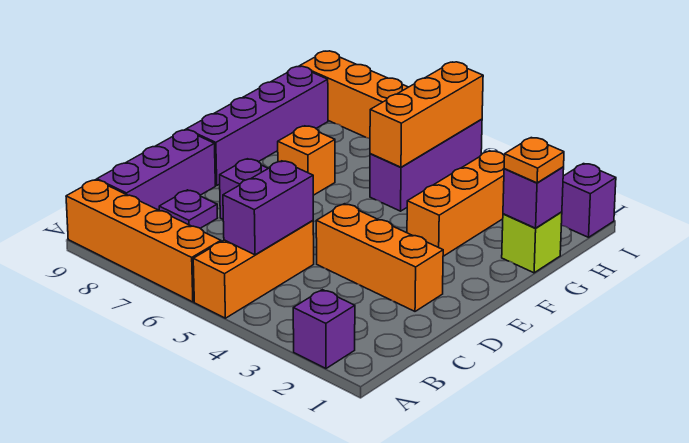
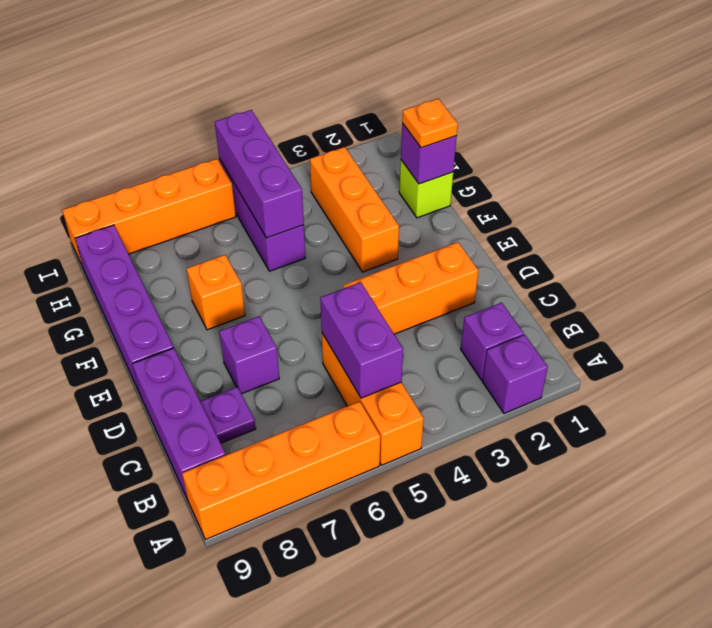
orange brick G5:I5 level 2 -> purple brick G5:I5 level 2
purple brick I1 level 1 -> purple brick B2 level 1

